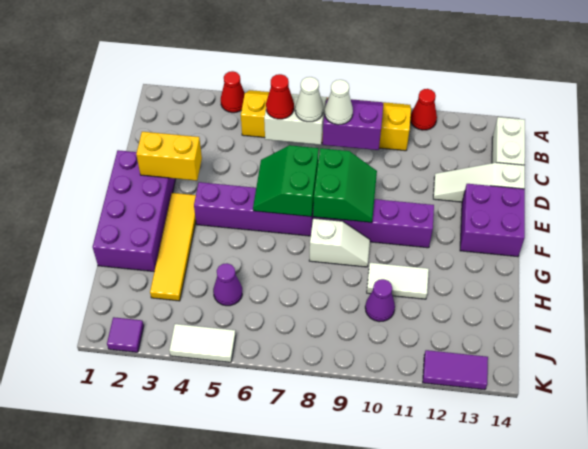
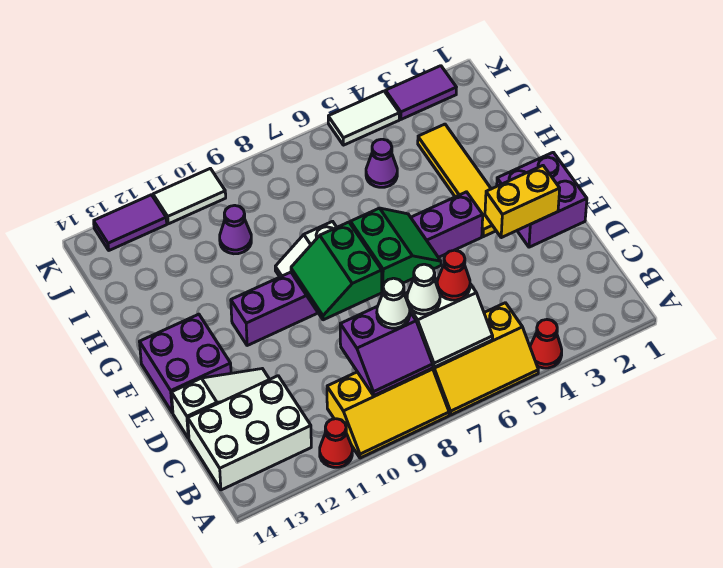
white brick B14:C14 level 1 -> white brick B12:C14 level 1
purple brick E1:H2 level 1 -> purple brick E1:F2 level 1
white tile H10:H11 level 1 -> white tile K10:K11 level 1
purple tile K2 level 1 -> purple tile K2:K3 level 1

